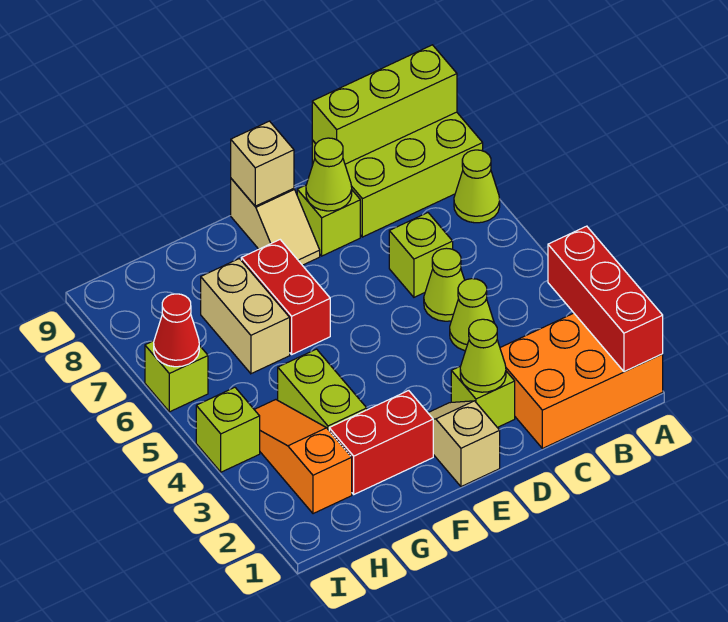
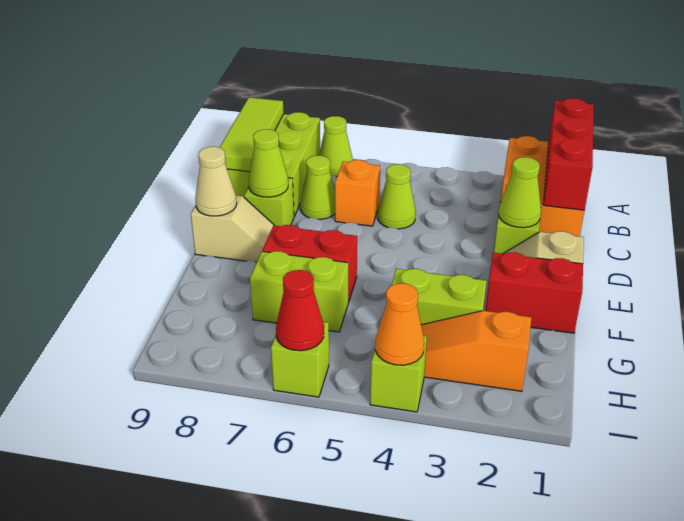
red brick A1:A3 level 2 -> red brick A1:C1 level 2
lime brick A9:C9 level 2 -> lime tile A9:C9 level 2
lime cone C4 level 1 -> lime cone C7 level 1
lime brick C6 level 1 -> orange brick C6 level 1
tan brick E9 level 2 -> tan cone E9 level 2
red brick F2:G2 level 1 -> red brick F1:F2 level 1
tan brick G6:G7 level 1 -> lime brick G6:G7 level 1
none -> orange cone I4 level 2

